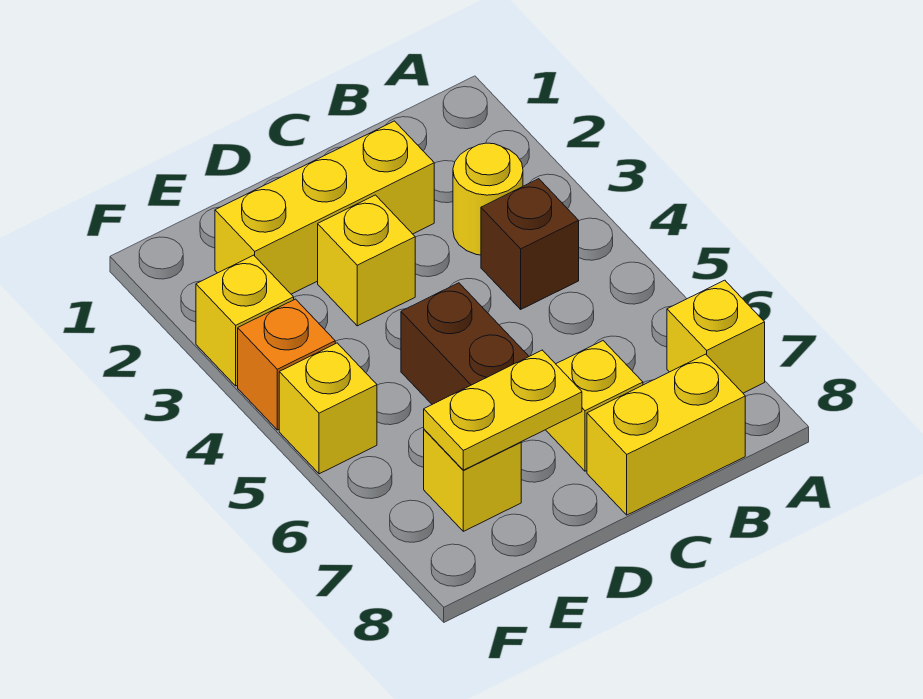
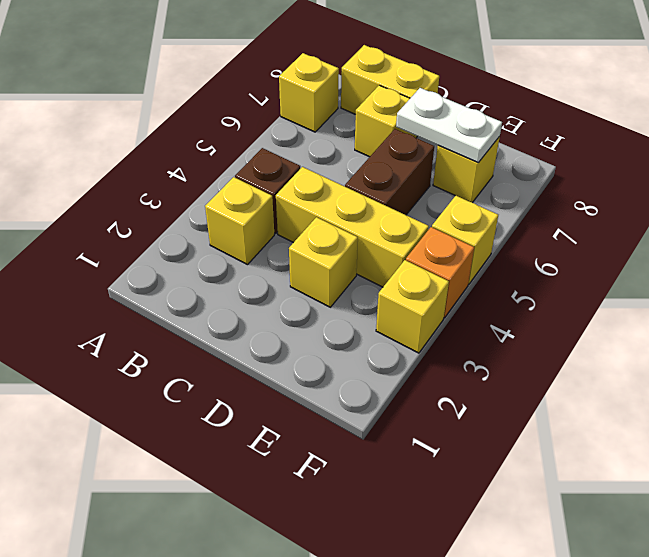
yellow round brick B3 level 1 -> yellow brick B3 level 1
yellow brick C2:E2 level 1 -> yellow brick C4:E4 level 1
yellow plate D7:E7 level 2 -> white plate D7:E7 level 2

